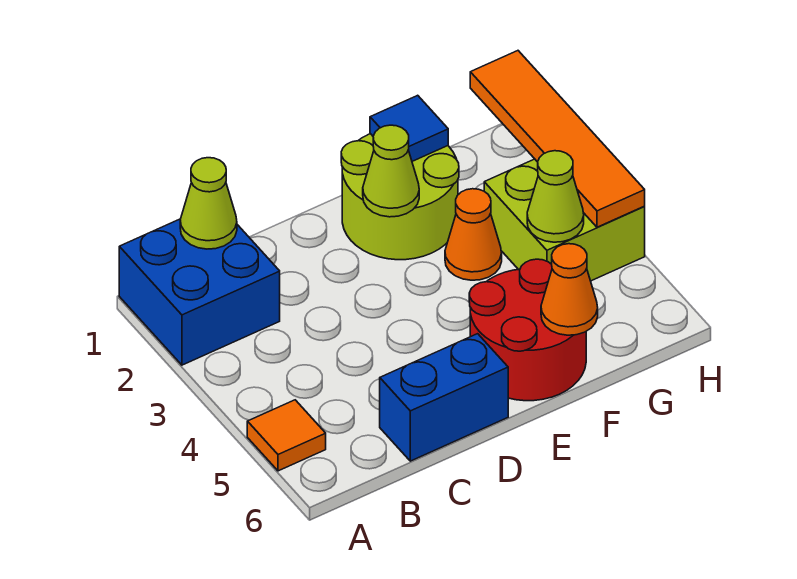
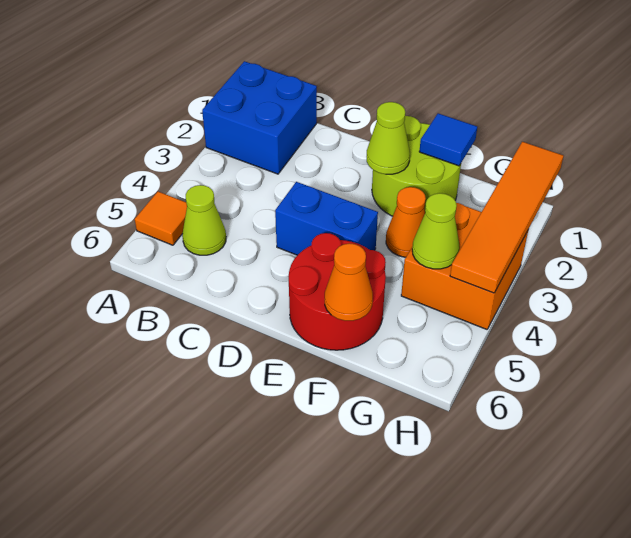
lime cone B1 level 2 -> lime cone B5 level 1
blue brick C6:D6 level 1 -> blue brick D4:E4 level 1
lime brick G3:H4 level 1 -> orange brick G3:H4 level 1

